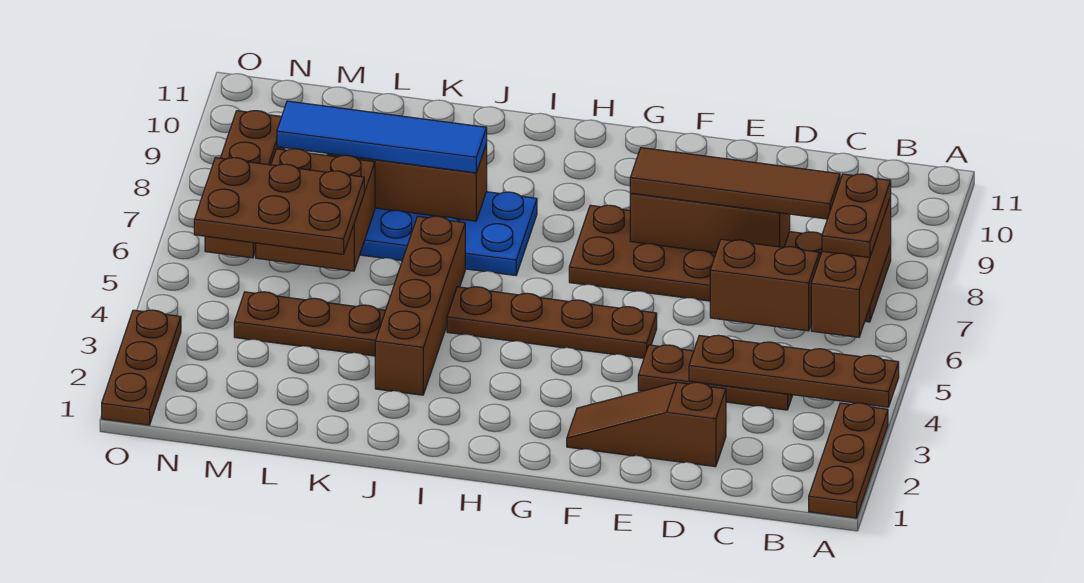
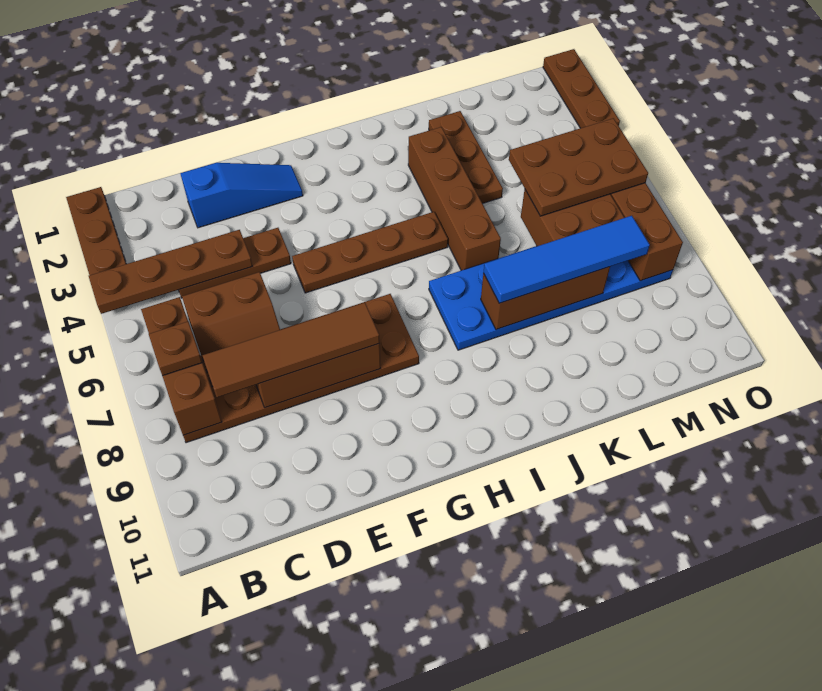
brown plate B7:B8 level 3 -> brown plate B7 level 3
brown slope D2:F2 level 1 top D -> blue slope D2:F2 level 1 top D
brown plate K4:M4 level 1 -> brown plate K2:K4 level 1

